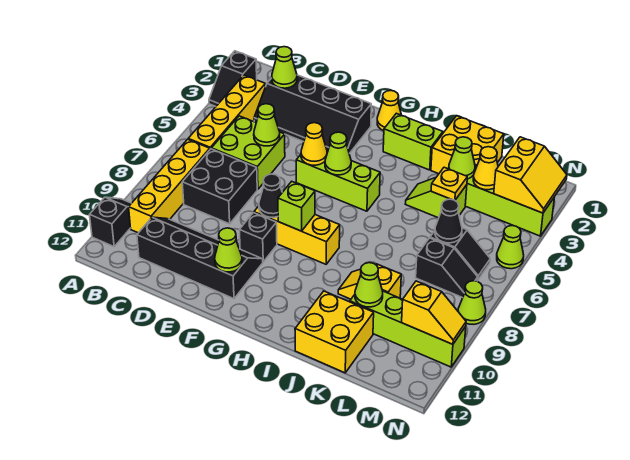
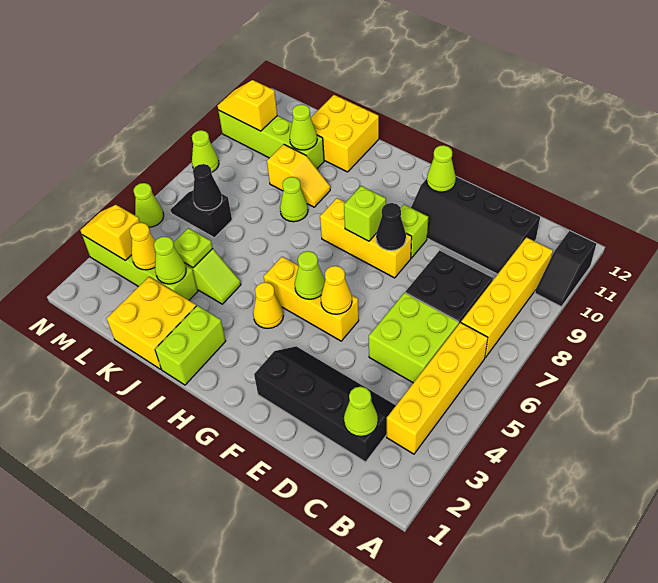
black slope A2:A3 level 1 top 2 -> none
lime cone D5 level 2 -> lime cone J8 level 1
lime brick F5:H5 level 1 -> yellow brick F5:H5 level 1
black brick F9 level 1 -> lime brick F9 level 1
yellow cone G1 level 1 -> yellow cone H4 level 1
lime brick H2:I2 level 1 -> lime brick I1:I2 level 1
yellow plate K4 level 2 -> lime plate K4 level 2
black slope L7:M7 level 1 top L -> none
yellow slope M2:N3 level 2 top M -> yellow slope M3:N3 level 2 top M

